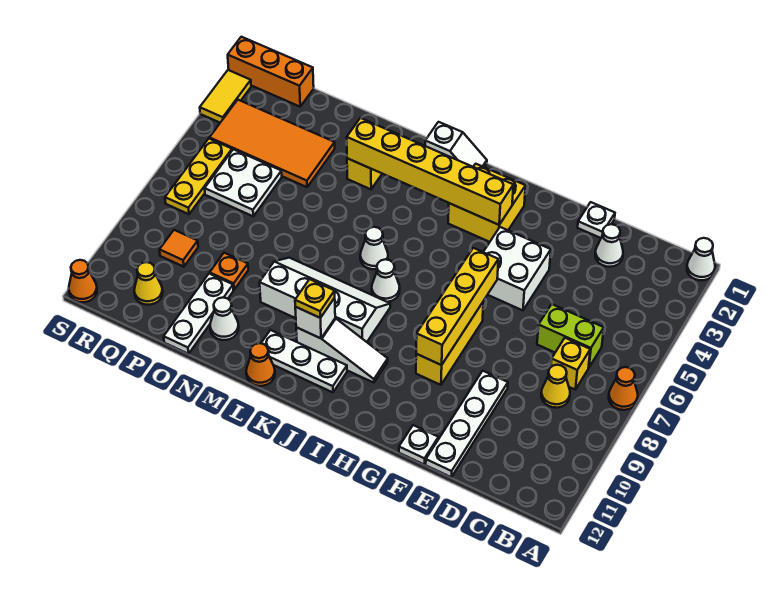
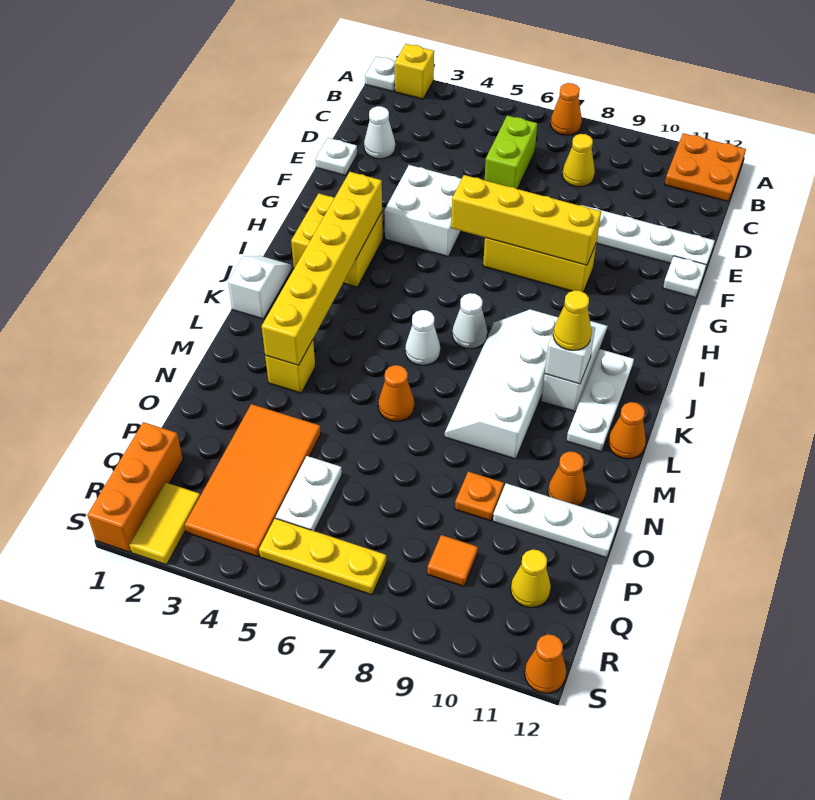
white cone A1 level 1 -> white plate A1 level 1
none -> orange plate A11:B12 level 1
yellow brick C7 level 1 -> yellow brick A2 level 1
yellow plate K10 level 3 -> yellow cone K10 level 3
none -> orange cone M6 level 1
white cone N11 level 1 -> orange cone N11 level 1
white plate P5:Q6 level 1 -> white plate P5:Q5 level 1
yellow tile S2:S3 level 1 -> yellow tile R2:S2 level 1

